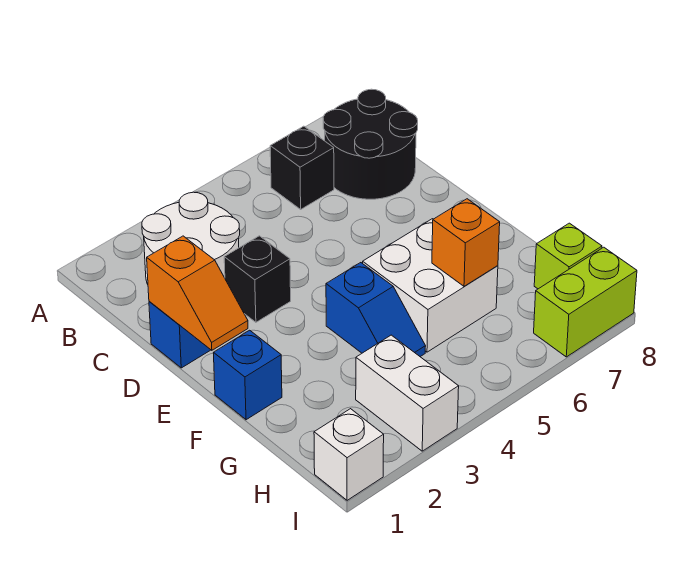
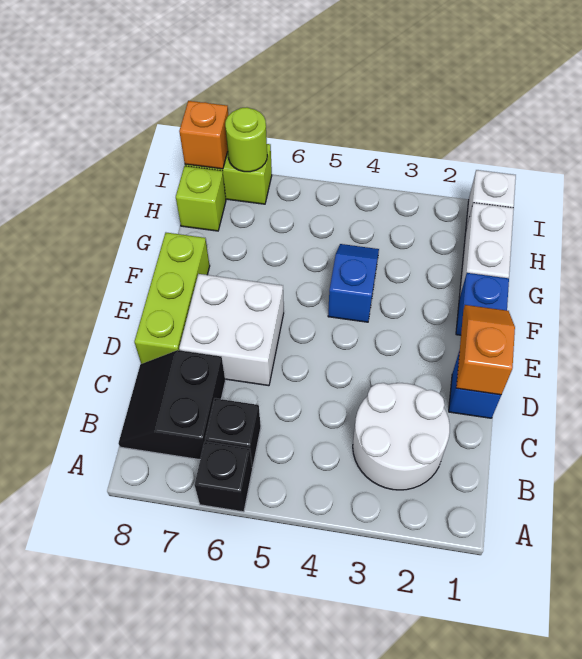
black round brick B7:C8 level 1 -> black slope B7:C8 level 1 top 7
black brick D3 level 1 -> black brick A6 level 1
none -> lime brick D8:F8 level 1
white brick F5:G6 level 1 -> white brick D6:E7 level 1
orange brick G6 level 2 -> orange brick I8 level 2
white brick H3:I3 level 1 -> white brick G1:H1 level 1
none -> lime round brick I7 level 2

